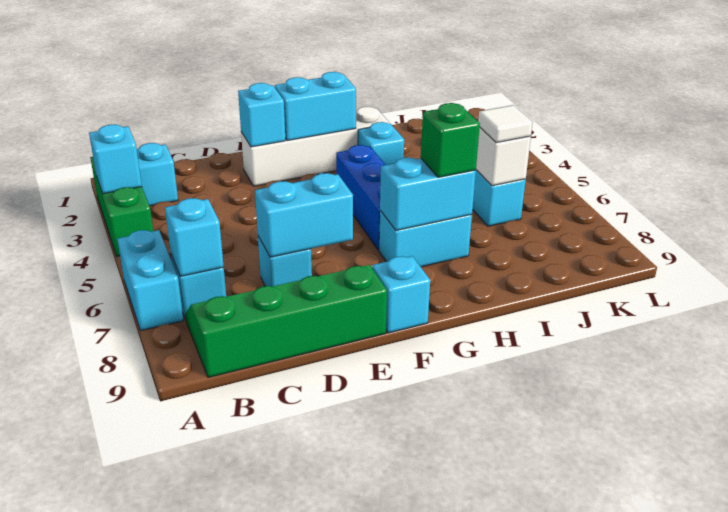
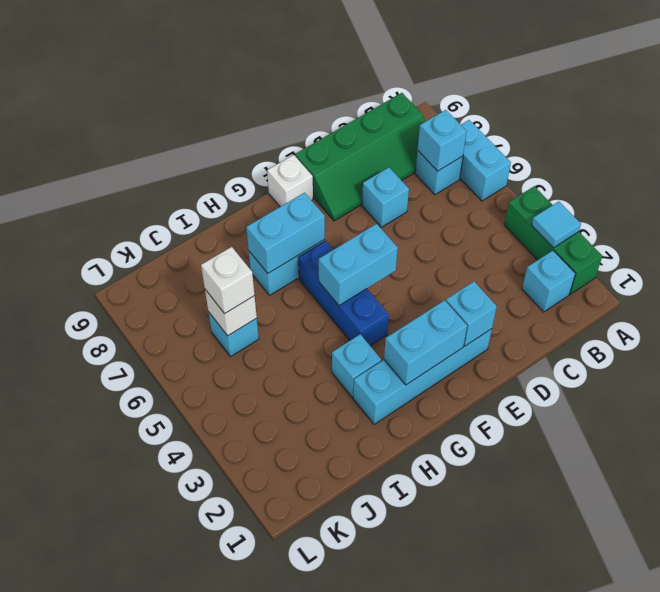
cyan brick A3 level 2 -> cyan tile A3 level 2
cyan brick D7:E7 level 2 -> cyan brick F5:G5 level 2
white brick E2:H2 level 1 -> cyan brick E2:H2 level 1
cyan brick F9 level 1 -> white brick F9 level 1
green brick H7 level 3 -> none
white tile J6 level 3 -> white brick J6 level 3

